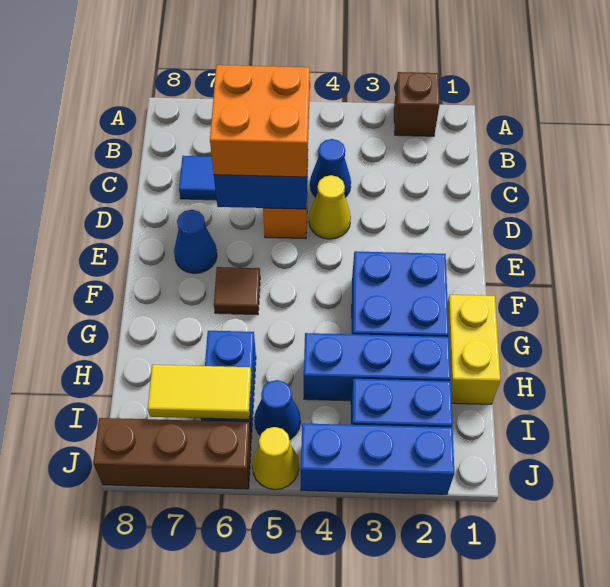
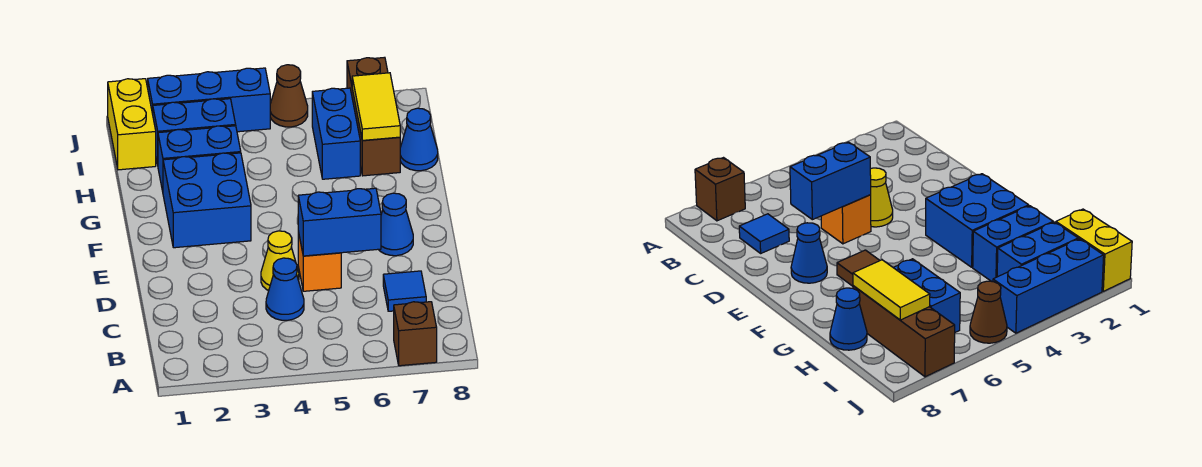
brown brick A2 level 1 -> brown brick A7 level 1
orange brick C5:D6 level 3 -> none
yellow brick G1:H1 level 1 -> yellow brick I1:J1 level 1
blue brick H2:H4 level 1 -> blue brick H2:H3 level 1
blue cone I5 level 1 -> blue cone H8 level 1
yellow tile I6:I7 level 2 -> yellow tile H7:I7 level 2
yellow cone J5 level 1 -> brown cone J5 level 1
brown brick J6:J8 level 1 -> brown brick H7:J7 level 1

